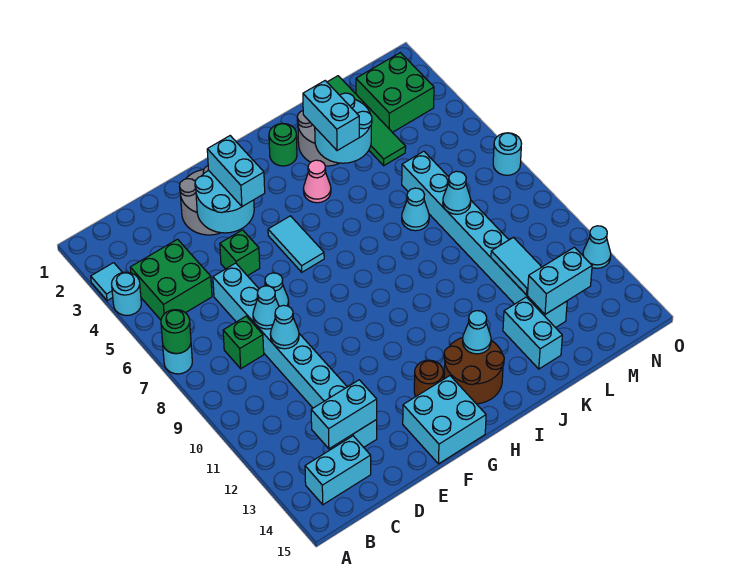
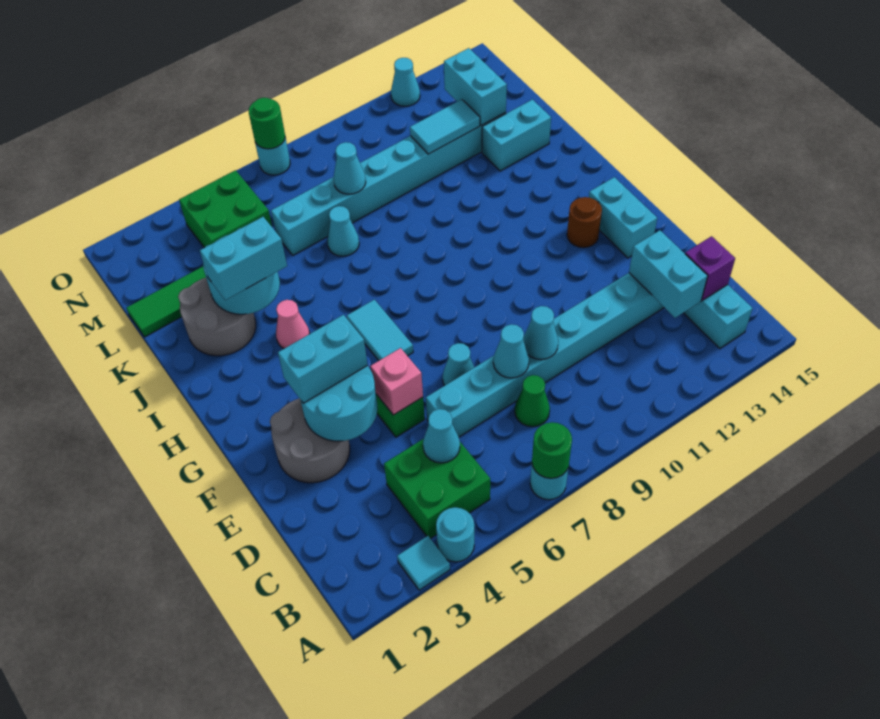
green brick C8 level 1 -> green cone C8 level 1
none -> purple brick C14 level 2
none -> pink brick E5 level 2
cyan brick F14:G15 level 1 -> cyan brick F14:G14 level 1
cyan tile G5:G6 level 1 -> cyan tile G6:H6 level 1
brown round brick H13:I14 level 1 -> none
green round brick I2 level 1 -> green round brick O7 level 2
cyan cone I13 level 2 -> cyan cone C5 level 2
green brick M2:N3 level 1 -> green brick M4:N5 level 1

